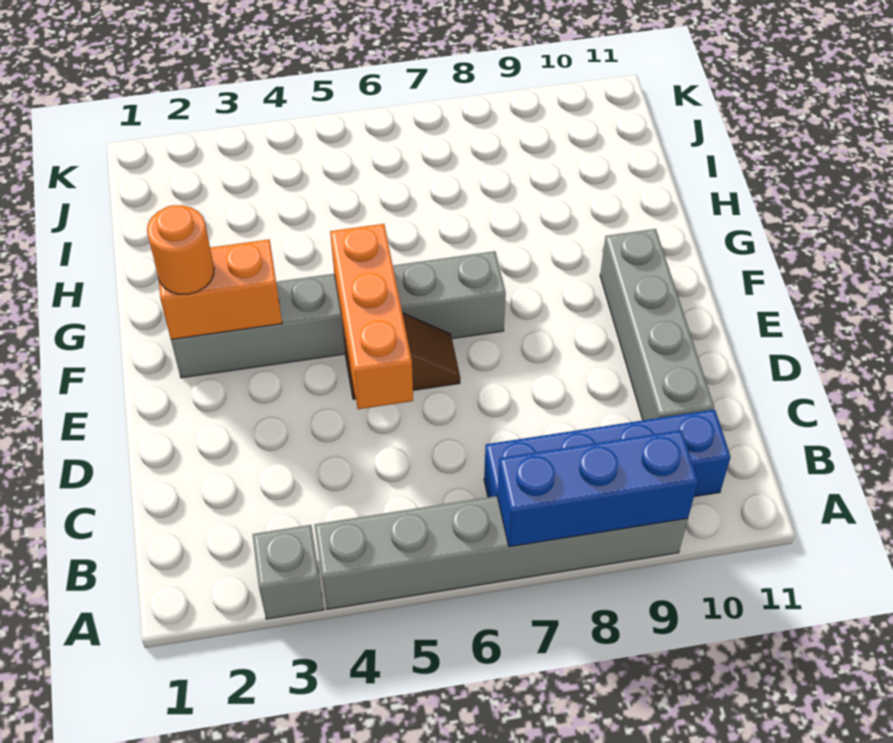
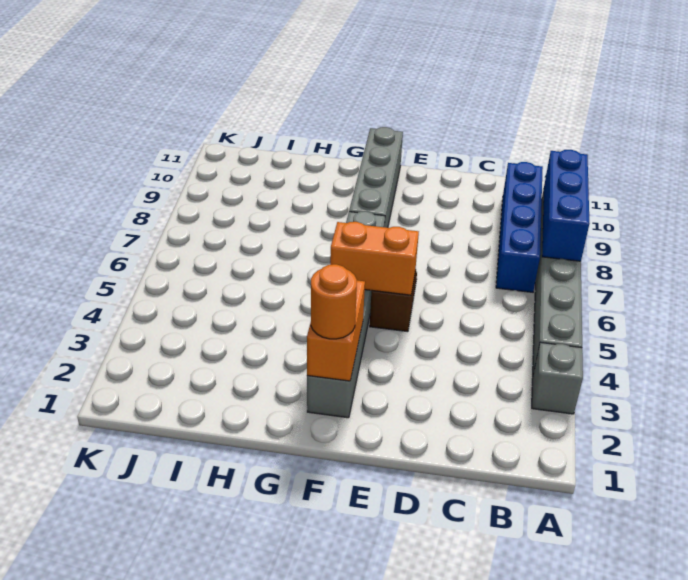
grey brick C10:F10 level 1 -> grey brick F8:F11 level 1
orange brick D5:F5 level 2 -> orange brick E5:F5 level 2

